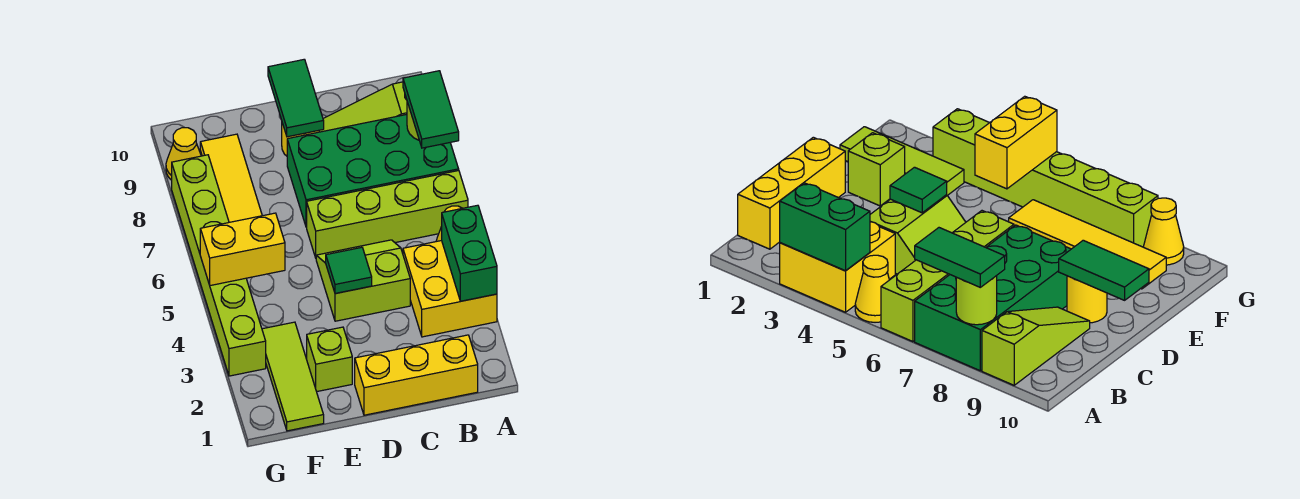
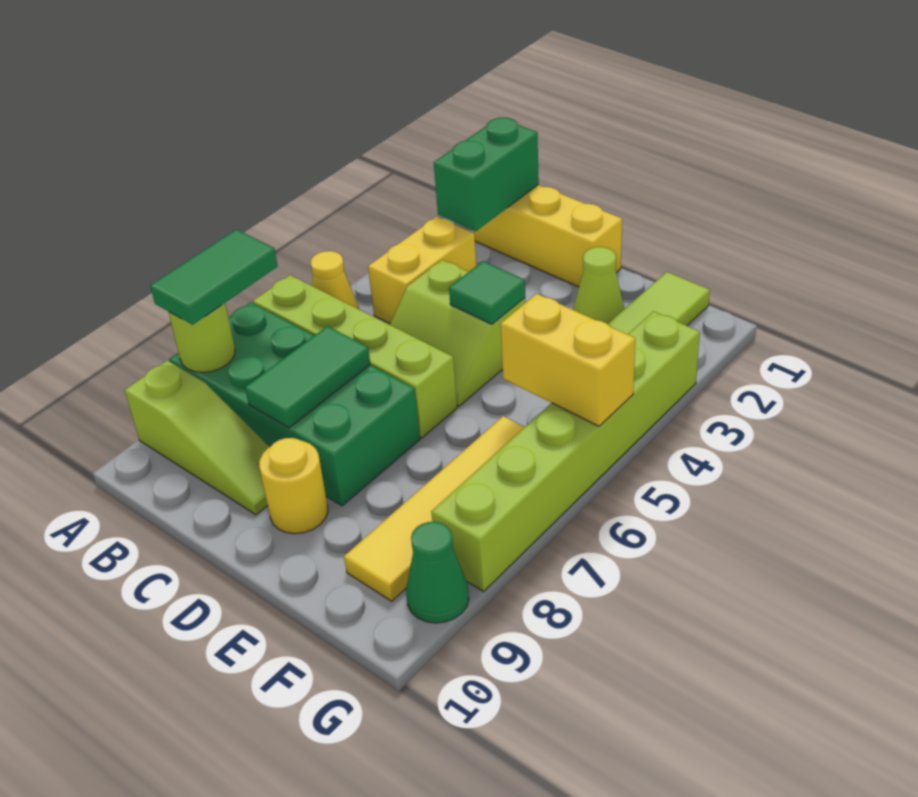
yellow brick A3:B4 level 1 -> yellow brick B3:B4 level 1
green brick A3:A4 level 2 -> green brick B1:B2 level 2
green tile D9:D10 level 2 -> green tile C7:C8 level 2
lime brick E2 level 1 -> lime cone E2 level 1
yellow cone G9 level 1 -> green cone G9 level 1

